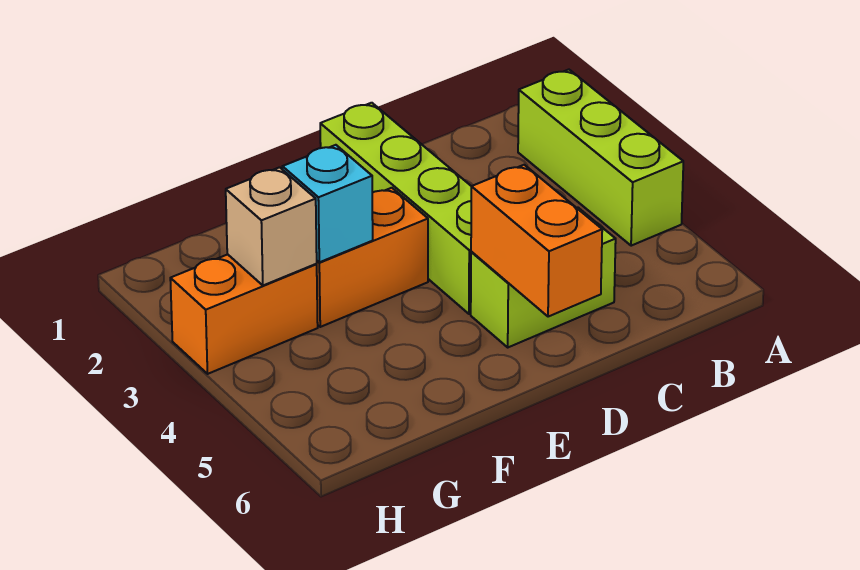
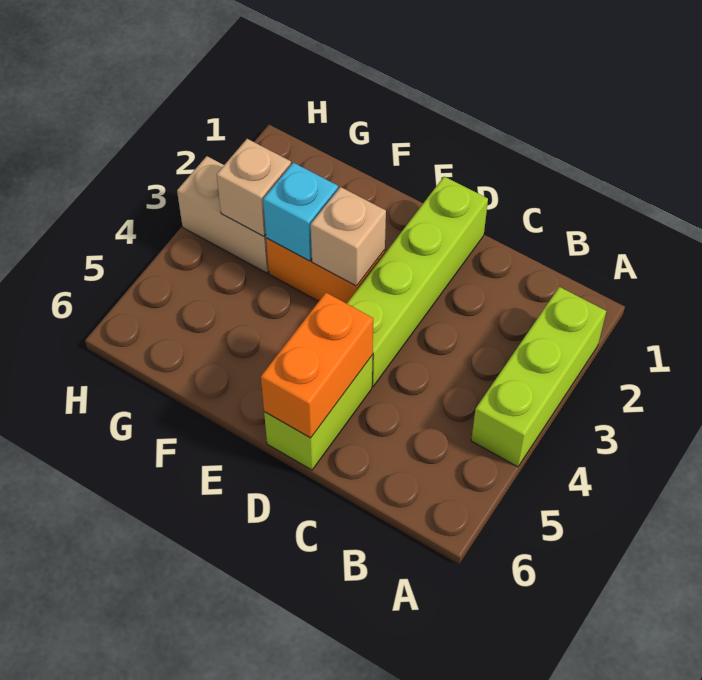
lime brick C5:D5 level 1 -> lime brick D5:D6 level 1
none -> tan brick E3 level 2
orange brick G3:H3 level 1 -> tan brick G3:H3 level 1

